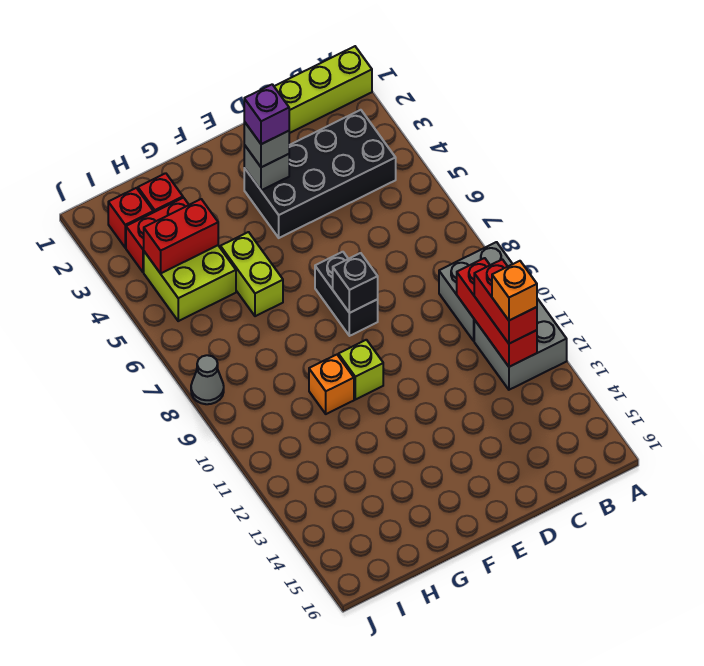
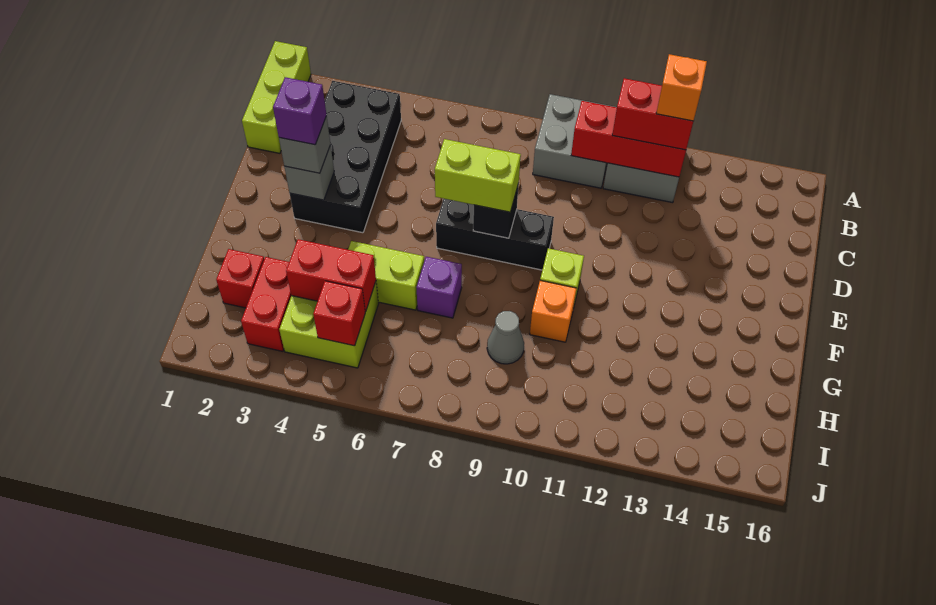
black brick E7:E8 level 1 -> black brick E7:E9 level 1
none -> lime brick E7:E8 level 3
none -> purple brick G7 level 1
red brick H4:I4 level 2 -> red brick H4:H5 level 2
red brick I2 level 1 -> red brick I5 level 2
grey cone J8 level 1 -> grey cone H9 level 1

